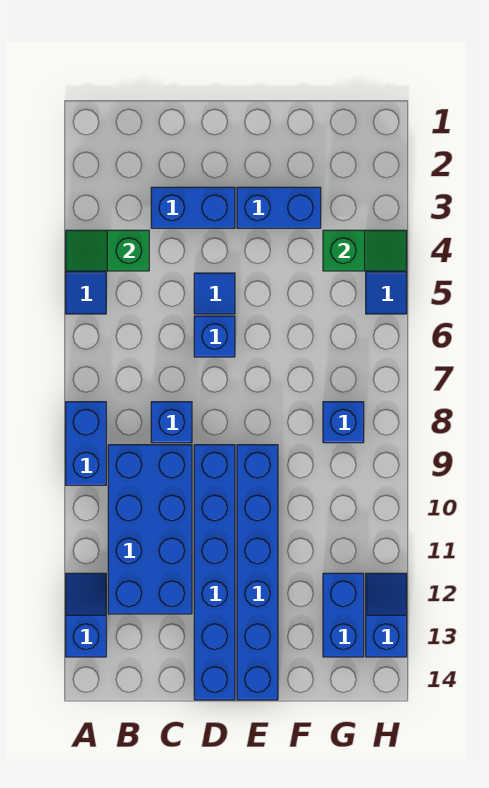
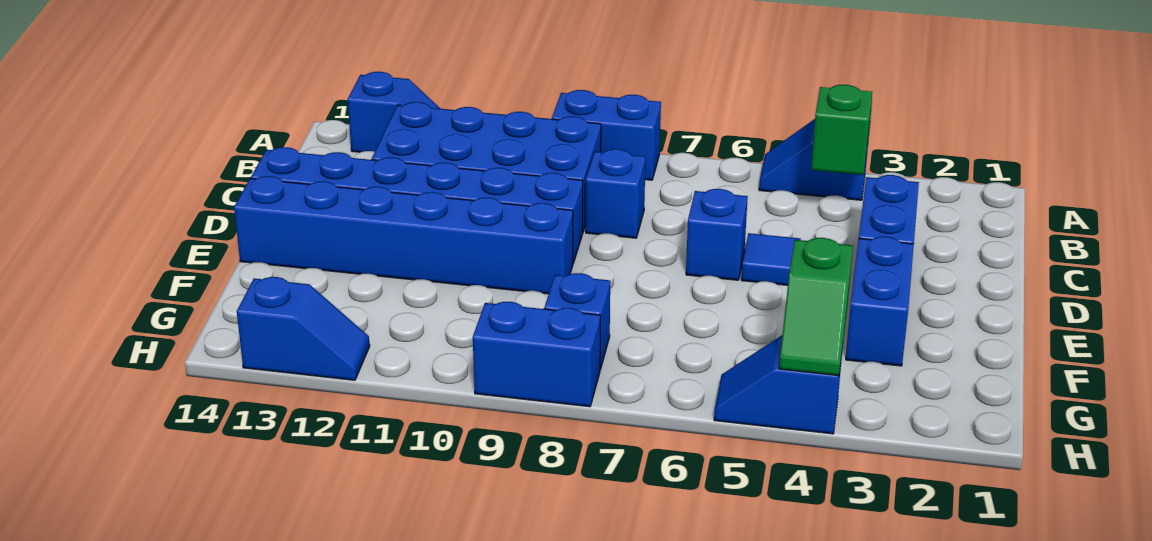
blue brick G12:G13 level 1 -> blue brick H8:H9 level 1

